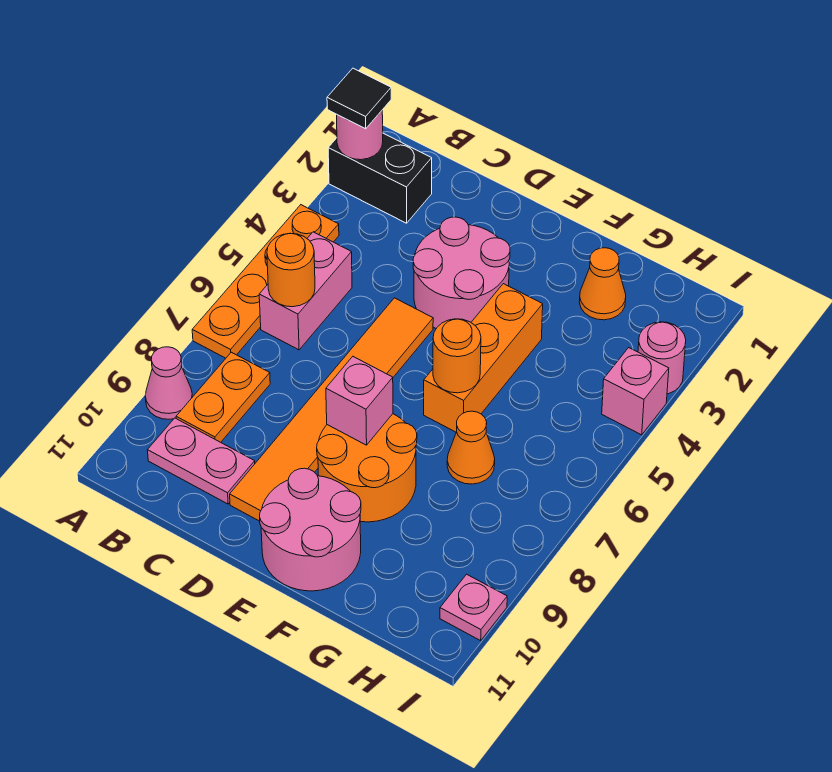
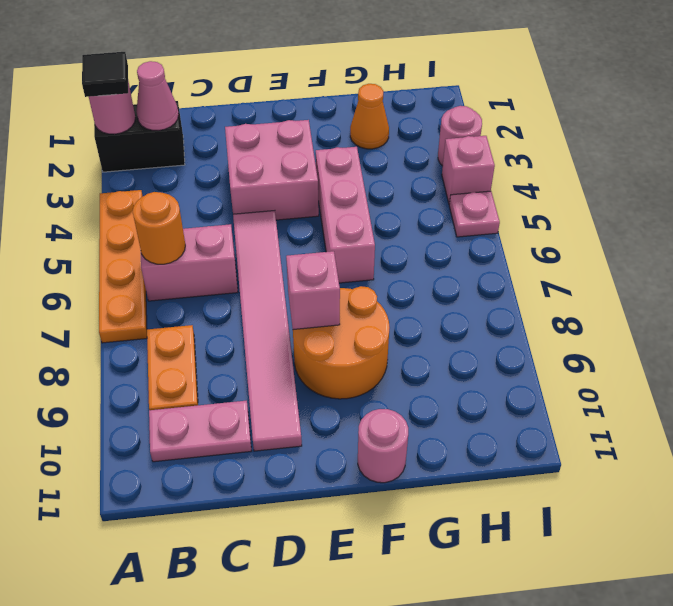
pink cone A9 level 1 -> pink cone B2 level 2
pink brick B5:B6 level 1 -> pink brick B6:C6 level 1
pink round brick D3:E4 level 1 -> pink brick D3:E4 level 1
orange tile D5:D10 level 1 -> pink tile D5:D10 level 1
pink round brick E10:F11 level 1 -> pink round brick F11 level 1
orange brick F4:F6 level 1 -> pink brick F4:F6 level 1
orange round brick F6 level 2 -> none
orange cone G7 level 1 -> none
pink plate I10 level 1 -> pink plate I5 level 1

